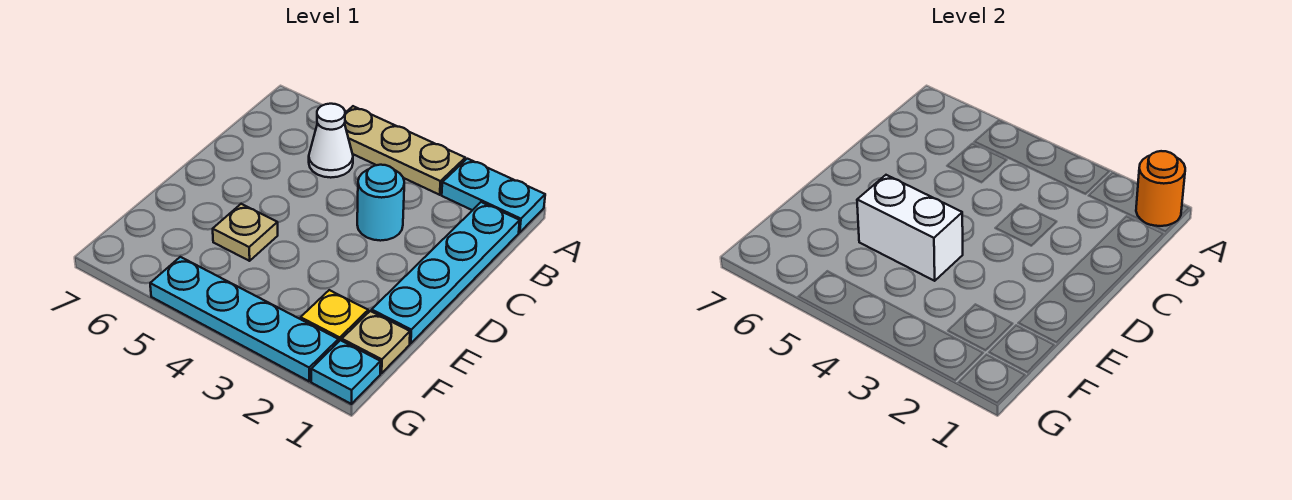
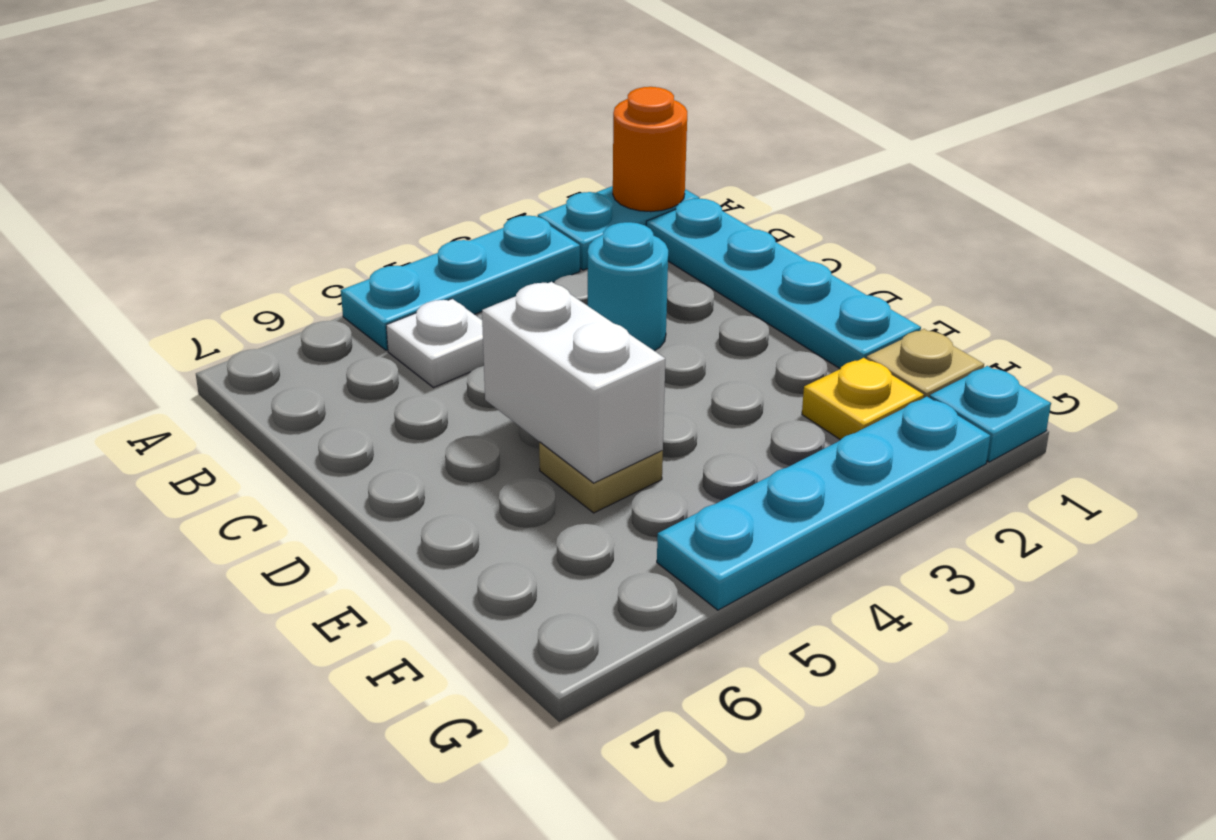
tan plate A3:A5 level 1 -> cyan plate A3:A5 level 1
white cone B5 level 1 -> white plate B5 level 1
white brick E4:E5 level 2 -> white brick D5:E5 level 2

